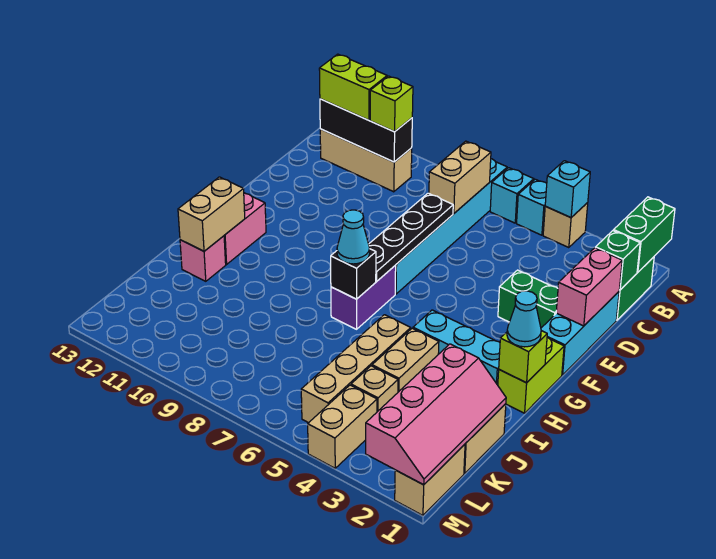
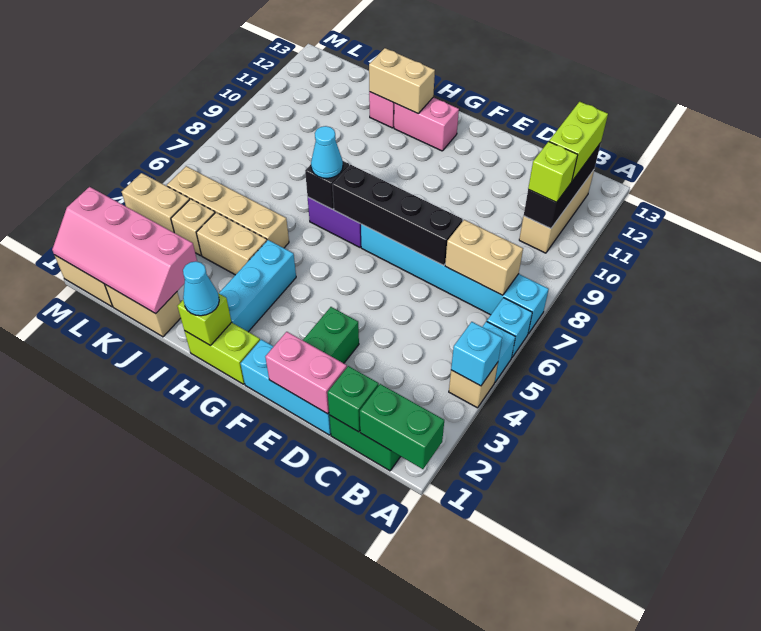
black plate D7:G7 level 2 -> black brick D7:G7 level 2

